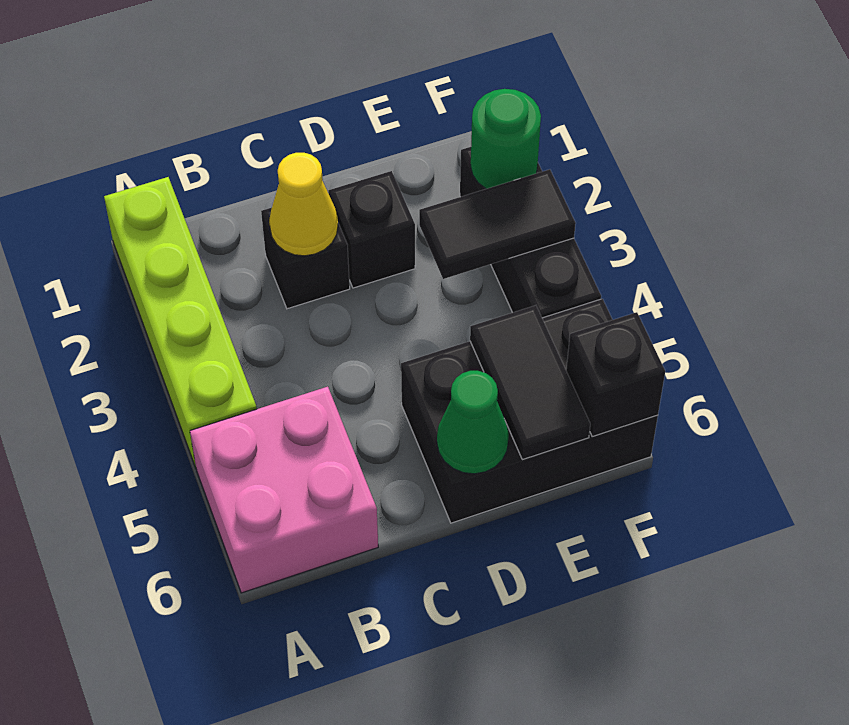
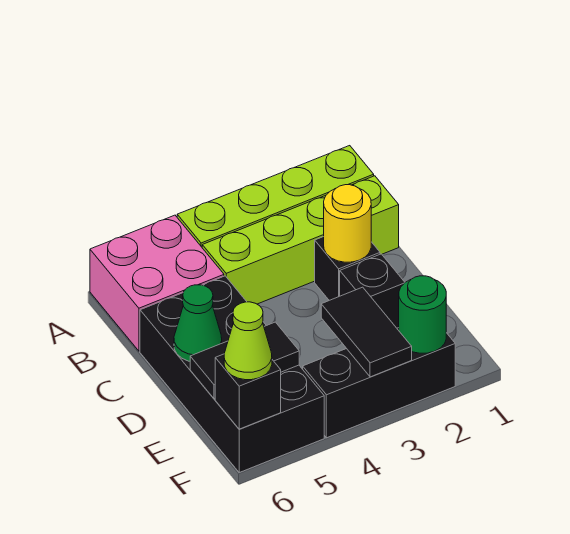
none -> lime brick B1:B4 level 1
yellow cone C2 level 2 -> yellow round brick C2 level 2
black brick D5:F6 level 1 -> black brick C5:F6 level 1
none -> lime cone F6 level 3

